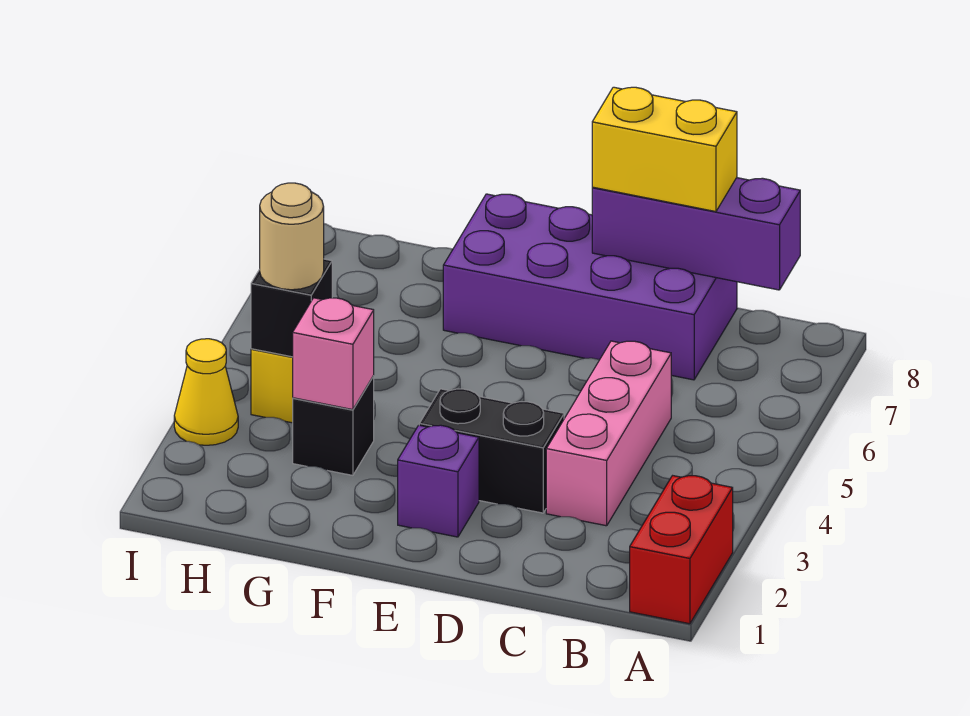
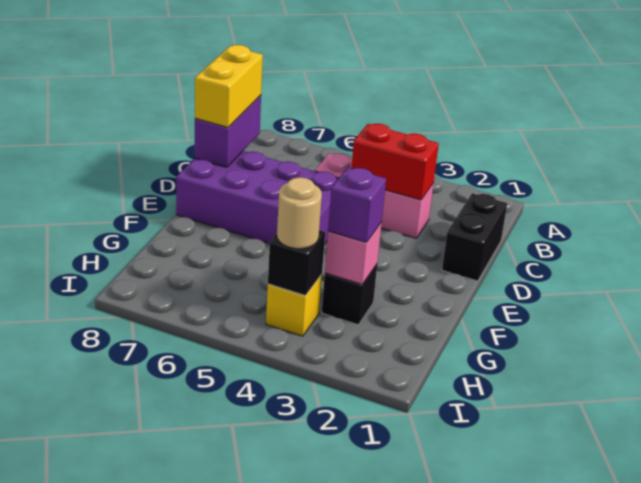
red brick A1:A2 level 1 -> red brick C3:C4 level 2
purple brick B8:D8 level 2 -> purple brick C8:D8 level 2
purple brick C7:F8 level 1 -> purple brick D5:E8 level 1
black brick D3:E3 level 1 -> black brick C1:D1 level 1
purple brick E2 level 1 -> purple brick G3 level 3
yellow cone I3 level 1 -> none

